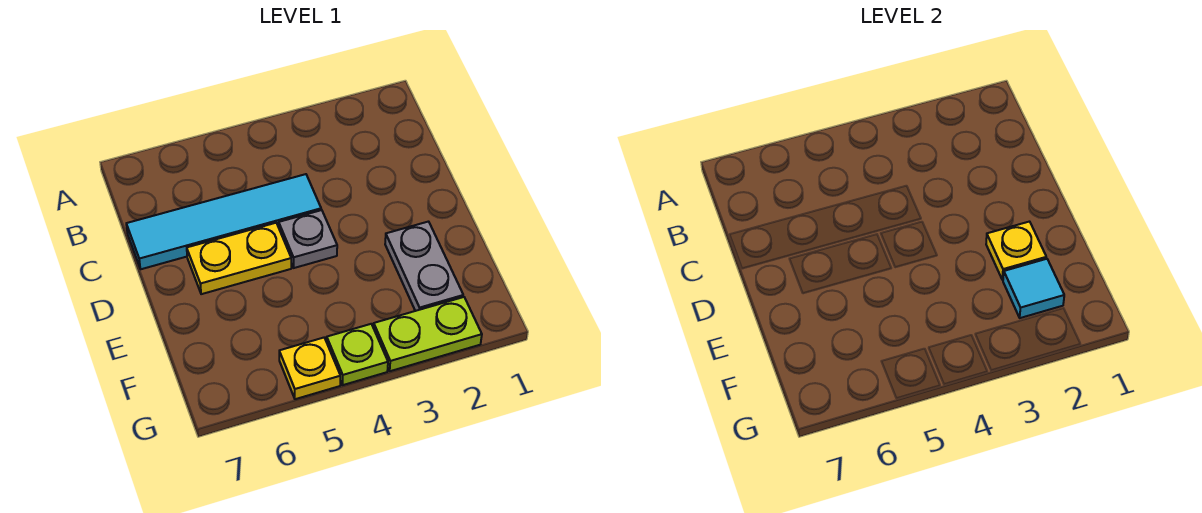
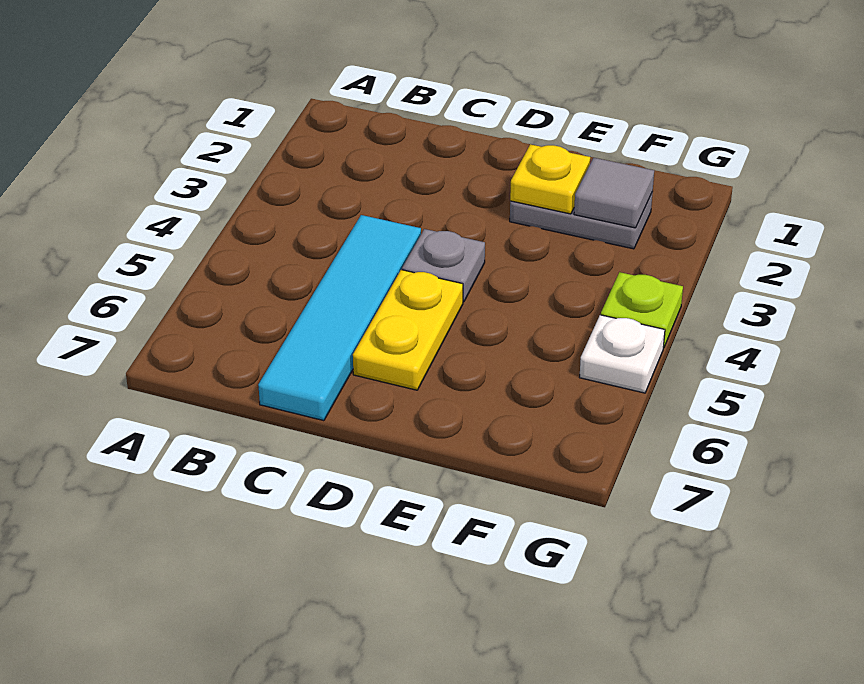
cyan tile F2 level 2 -> grey tile F2 level 2
lime plate G2:G3 level 1 -> none
yellow plate G5 level 1 -> white plate G5 level 1

